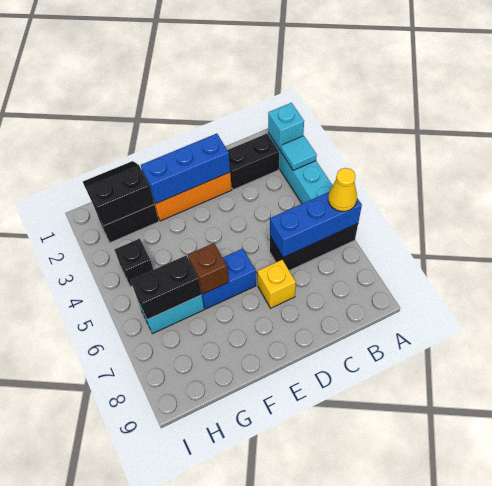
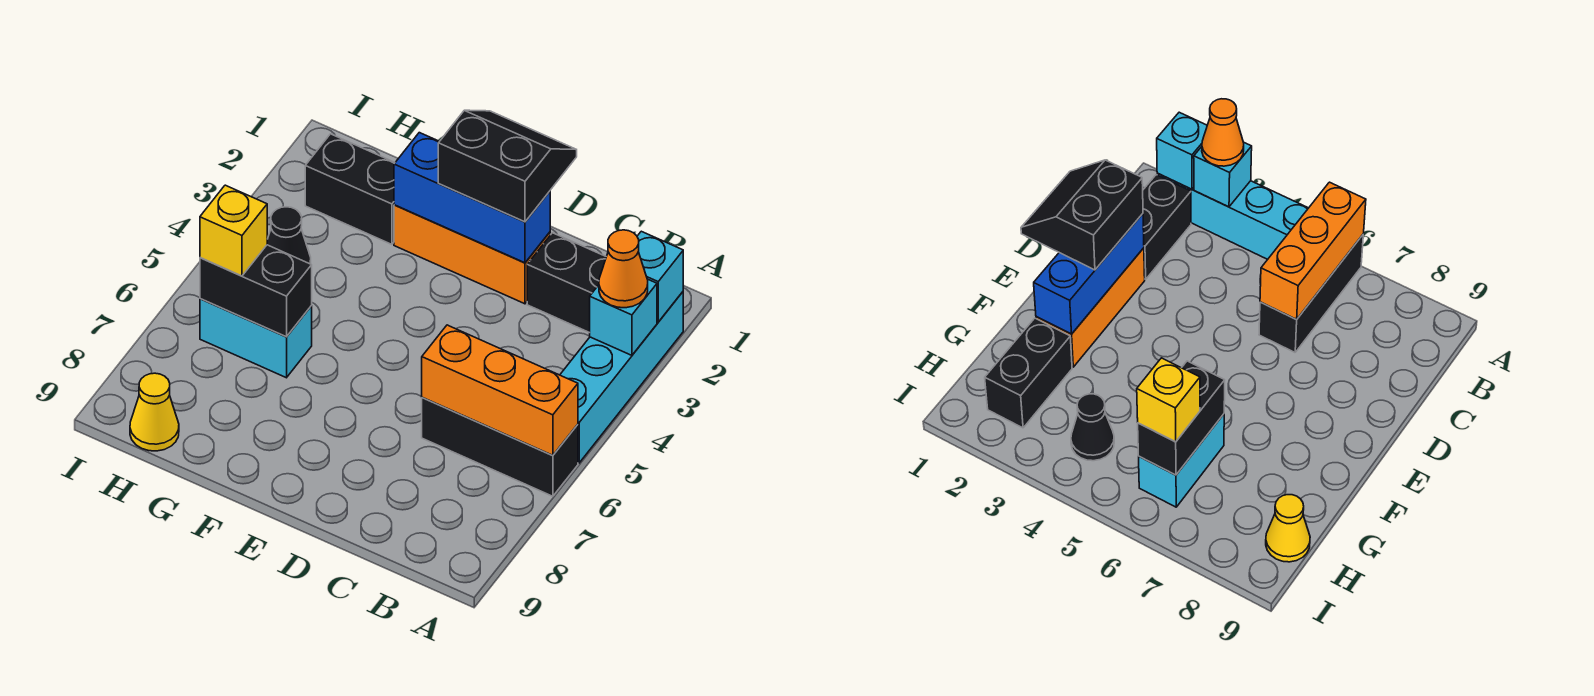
cyan tile A3 level 2 -> cyan brick A3 level 2
none -> orange cone A3 level 3
blue brick A6:C6 level 2 -> orange brick A6:C6 level 2
yellow cone A6 level 3 -> yellow cone H9 level 1
yellow brick D7 level 1 -> yellow brick H6 level 3
blue brick E6:F6 level 1 -> none
brown brick F6 level 2 -> none
black slope G1:H2 level 2 top 2 -> black slope D1:E2 level 3 top 2
black brick H4 level 1 -> black cone H4 level 1

